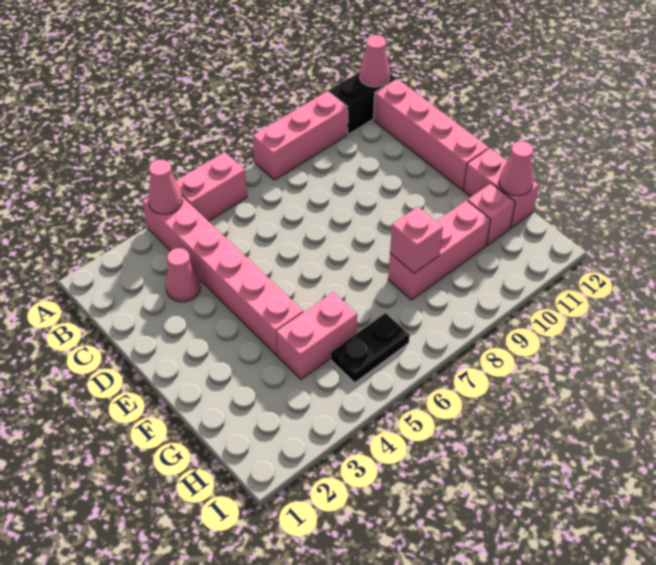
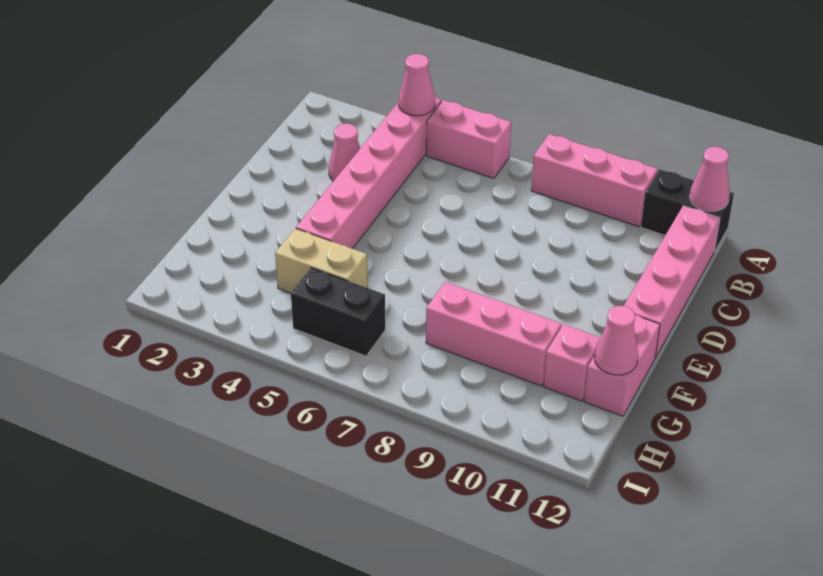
pink brick G4:G5 level 1 -> tan brick G4:G5 level 1
pink brick G8 level 2 -> none
black plate H5:H6 level 1 -> black brick H5:H6 level 1

